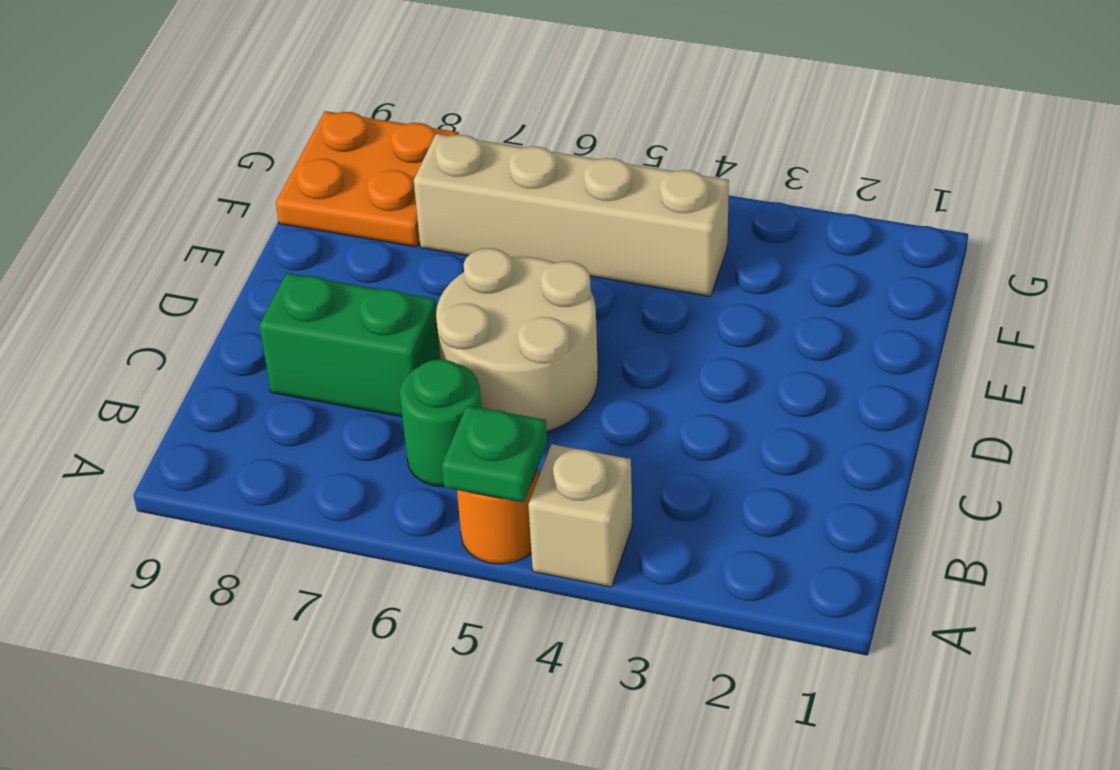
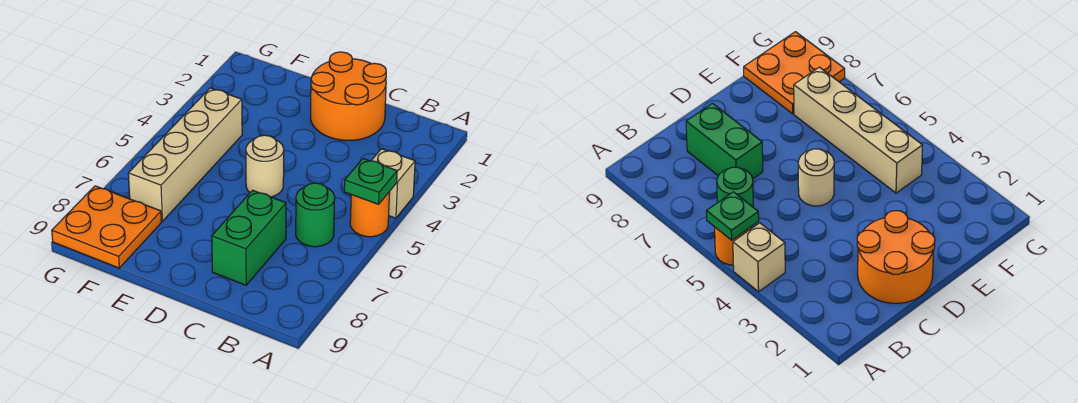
none -> orange round brick C1:D2 level 1
tan round brick C5:D6 level 1 -> tan round brick D5 level 1

